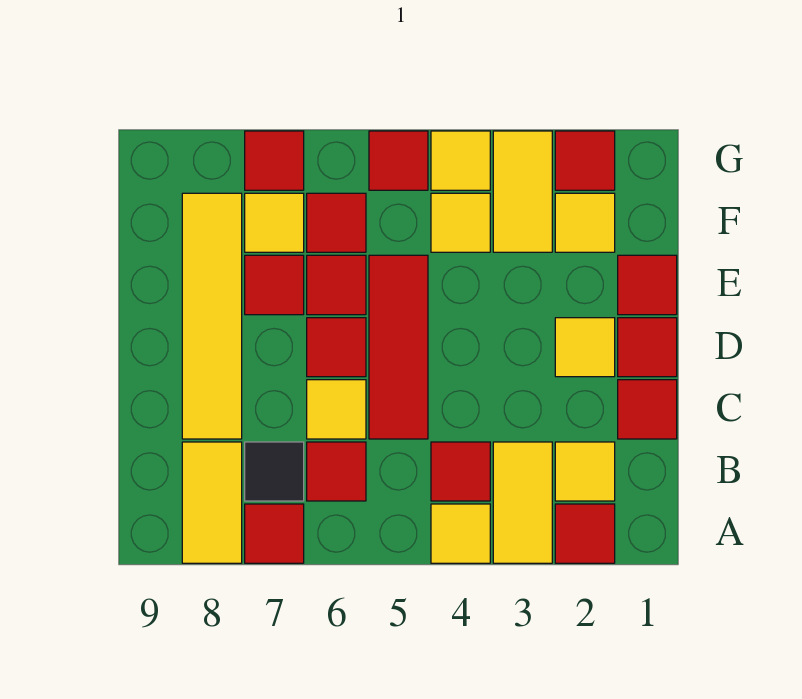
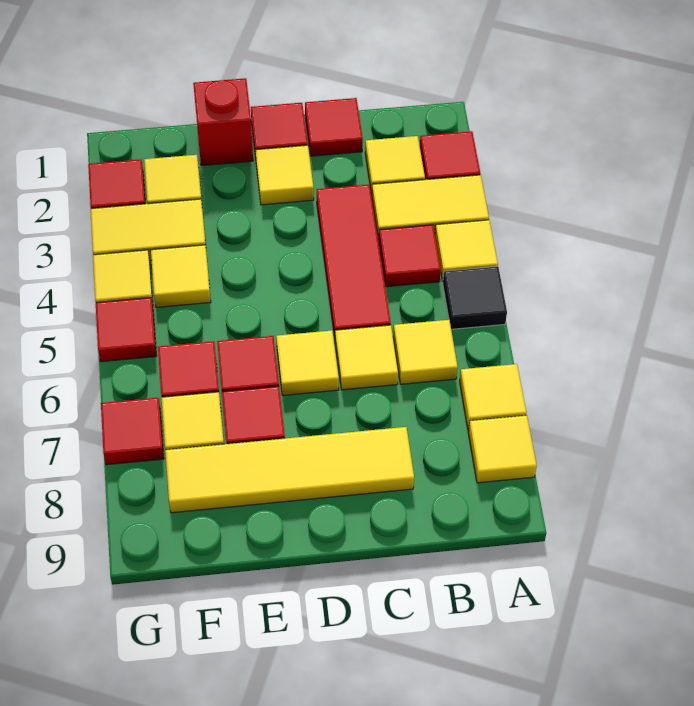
red tile A7 level 1 -> yellow tile A7 level 1
yellow tile A8:B8 level 1 -> yellow tile A8 level 1
red tile B6 level 1 -> yellow tile B6 level 1
black tile B7 level 1 -> black tile A5 level 1
red tile C5:E5 level 1 -> red tile C3:C5 level 1
red tile D6 level 1 -> yellow tile D6 level 1
red tile E1 level 1 -> red brick E1 level 1

